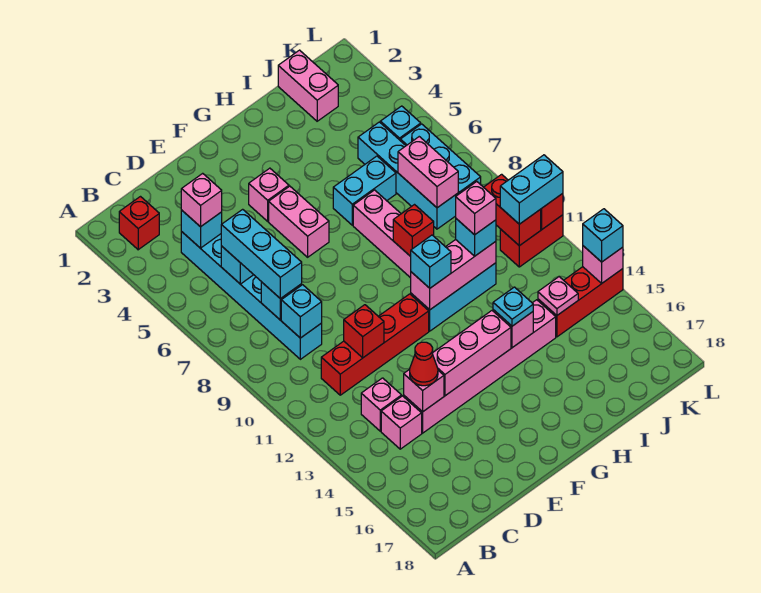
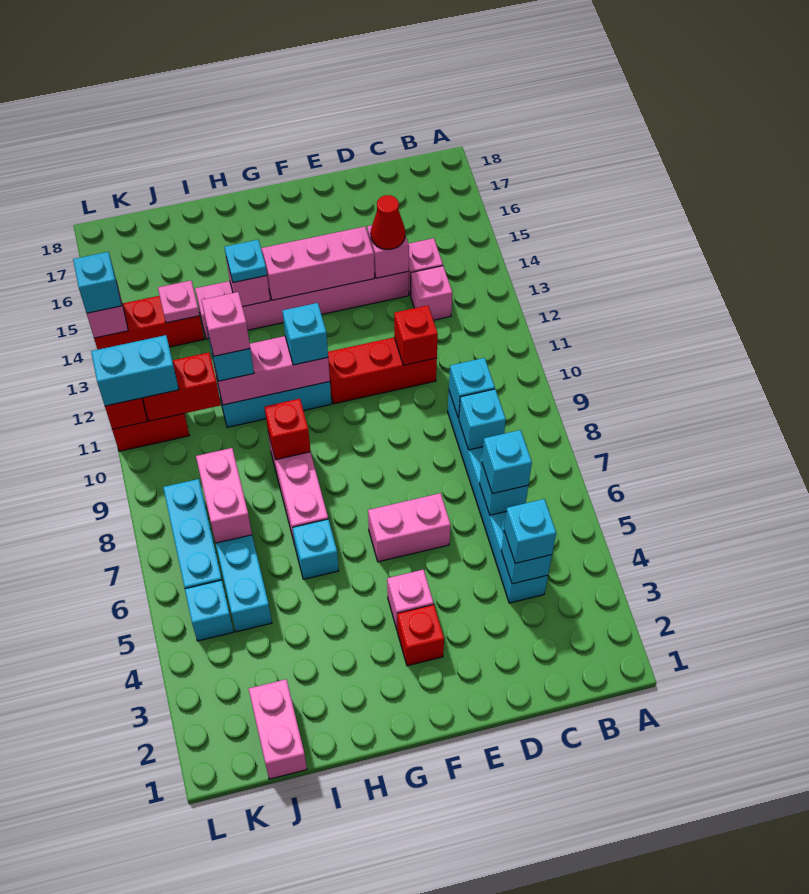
red brick B2 level 1 -> red brick F3 level 1
pink brick C4 level 3 -> cyan brick C4 level 3
cyan brick C6:C8 level 3 -> cyan brick C6 level 3
red brick C11:F11 level 1 -> red brick D11:F11 level 1
pink brick F5:F6 level 1 -> pink brick E6:F6 level 1
cyan brick H6:I6 level 1 -> cyan brick H6 level 1
red brick K10:K11 level 2 -> red brick J11:K11 level 2

